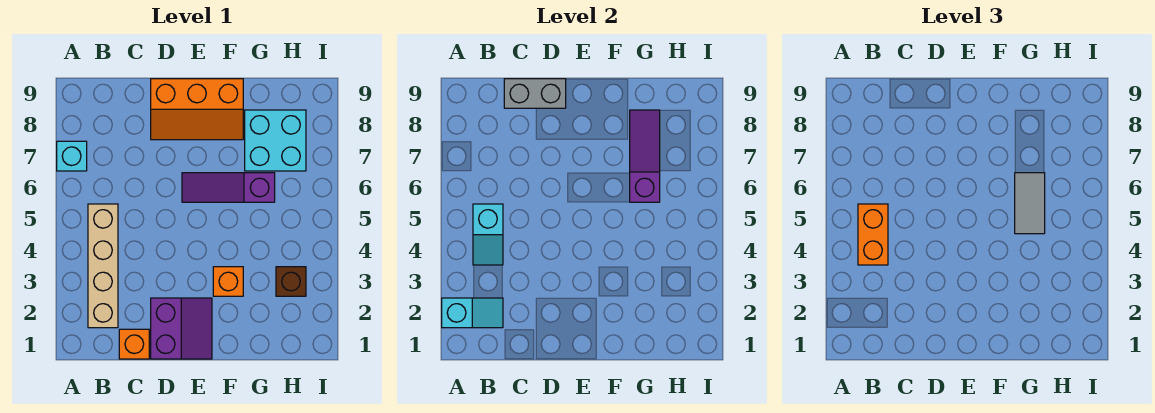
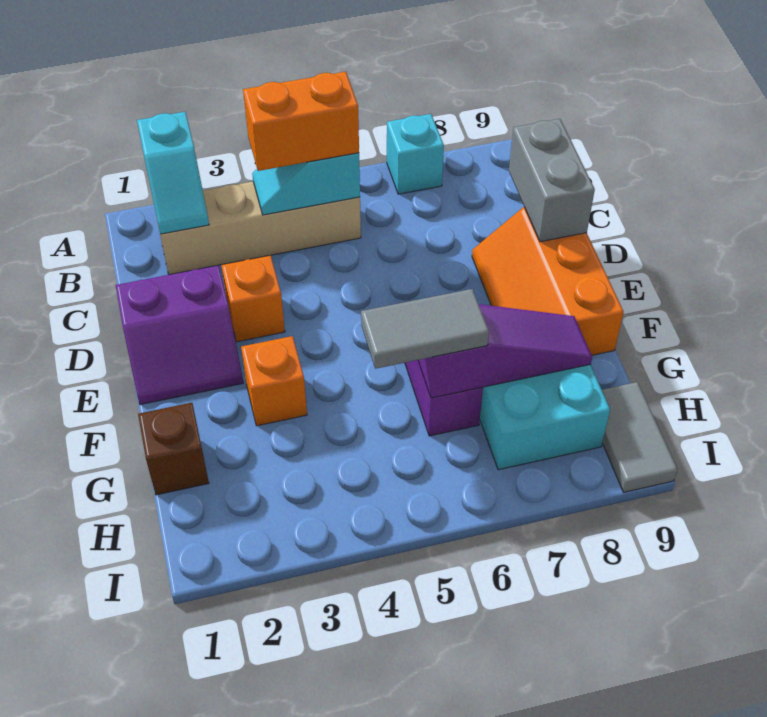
orange brick C1 level 1 -> orange brick D3 level 1
brown brick H3 level 1 -> brown brick G1 level 1
none -> grey tile H9:I9 level 1

